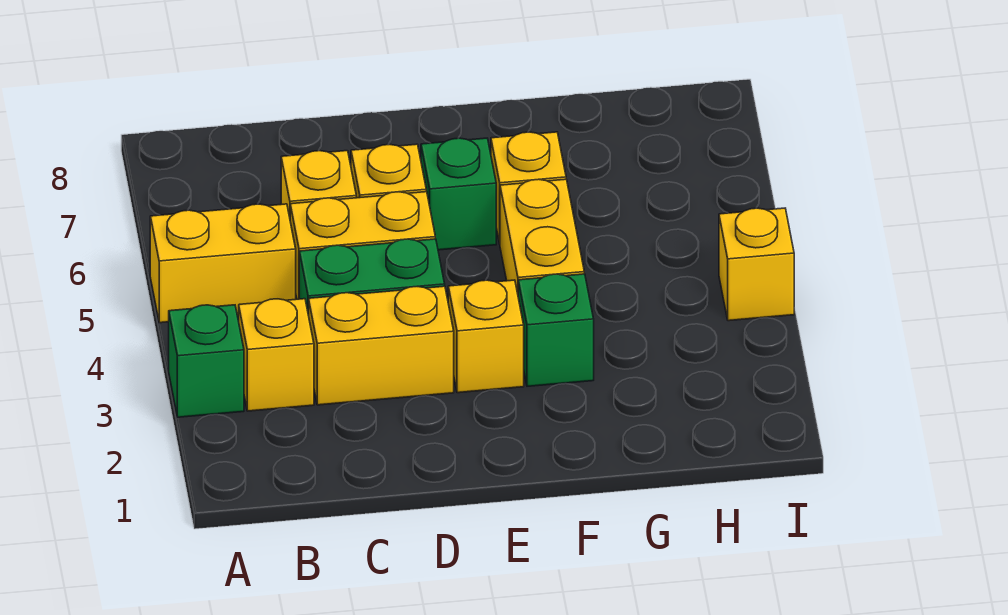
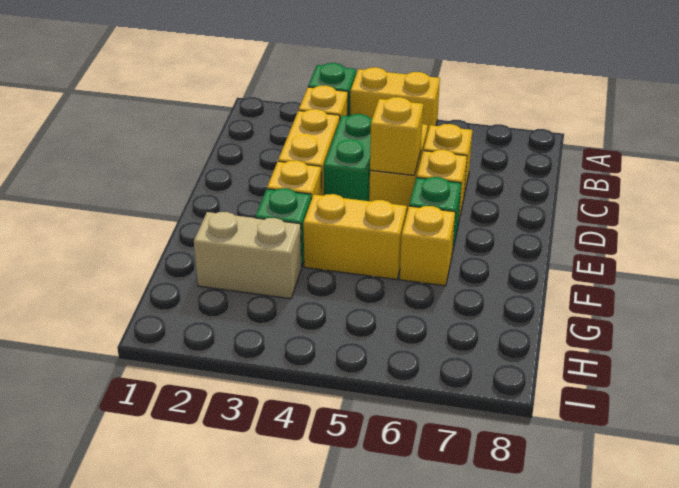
yellow brick A5:B5 level 1 -> yellow brick A4:A5 level 1
none -> tan brick G2:G3 level 1
yellow brick I4 level 1 -> yellow brick D5 level 2

